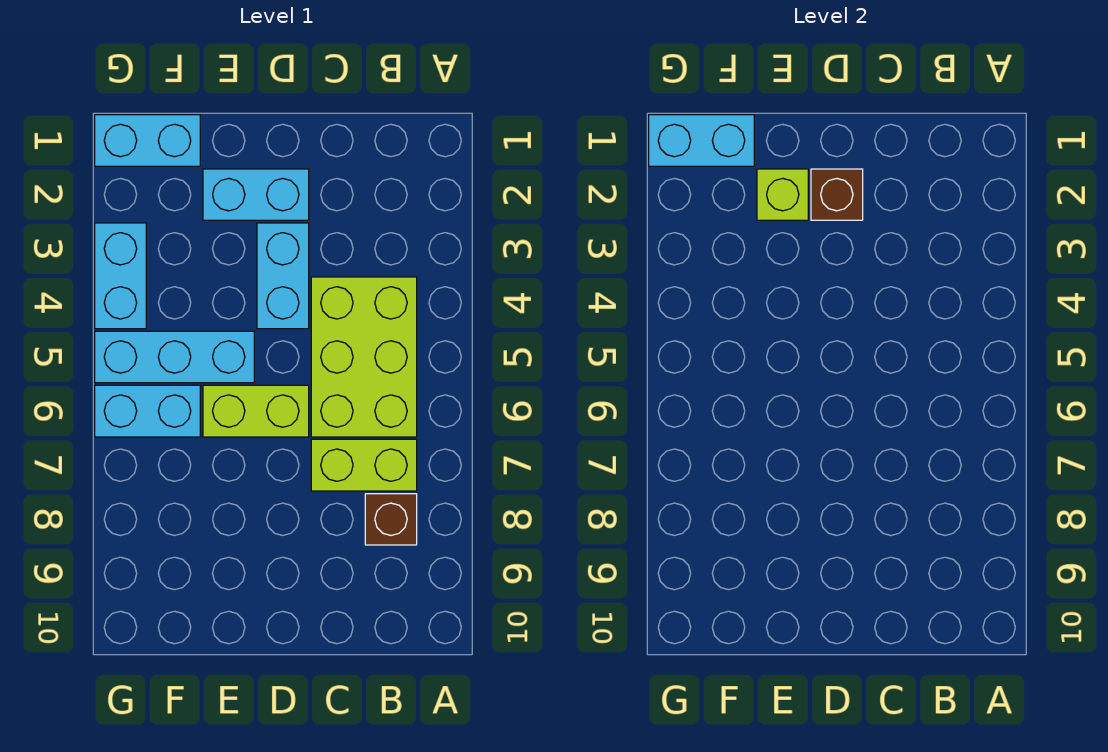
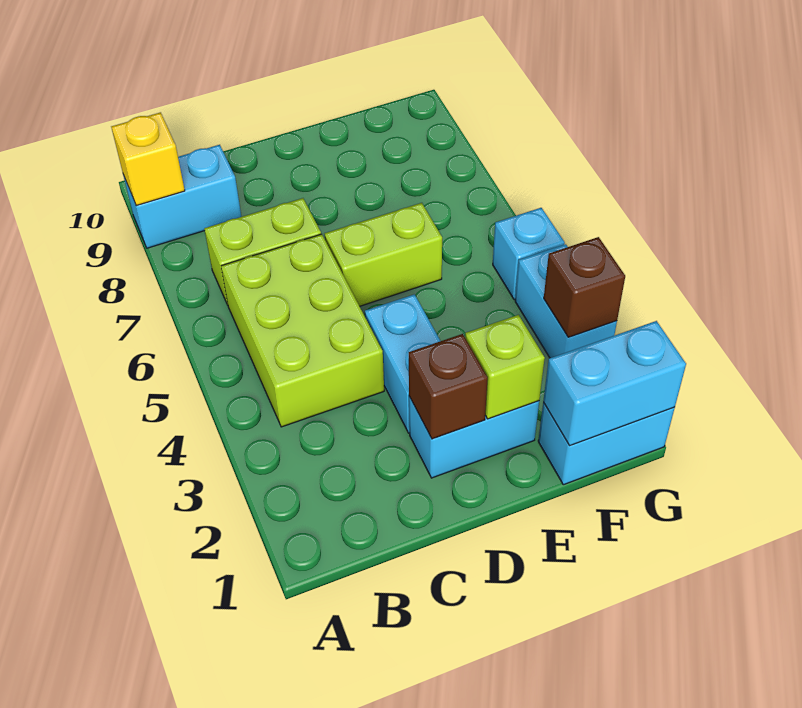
none -> yellow brick A9 level 2
brown brick B8 level 1 -> brown brick G3 level 2
cyan brick E5:G5 level 1 -> cyan brick G5 level 1
cyan brick F6:G6 level 1 -> cyan brick A9:B9 level 1

